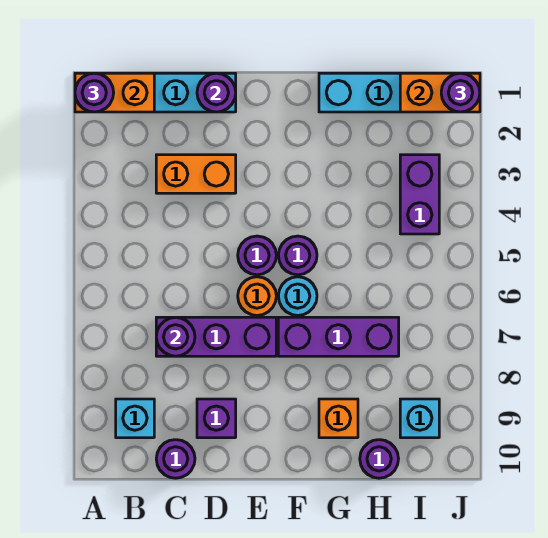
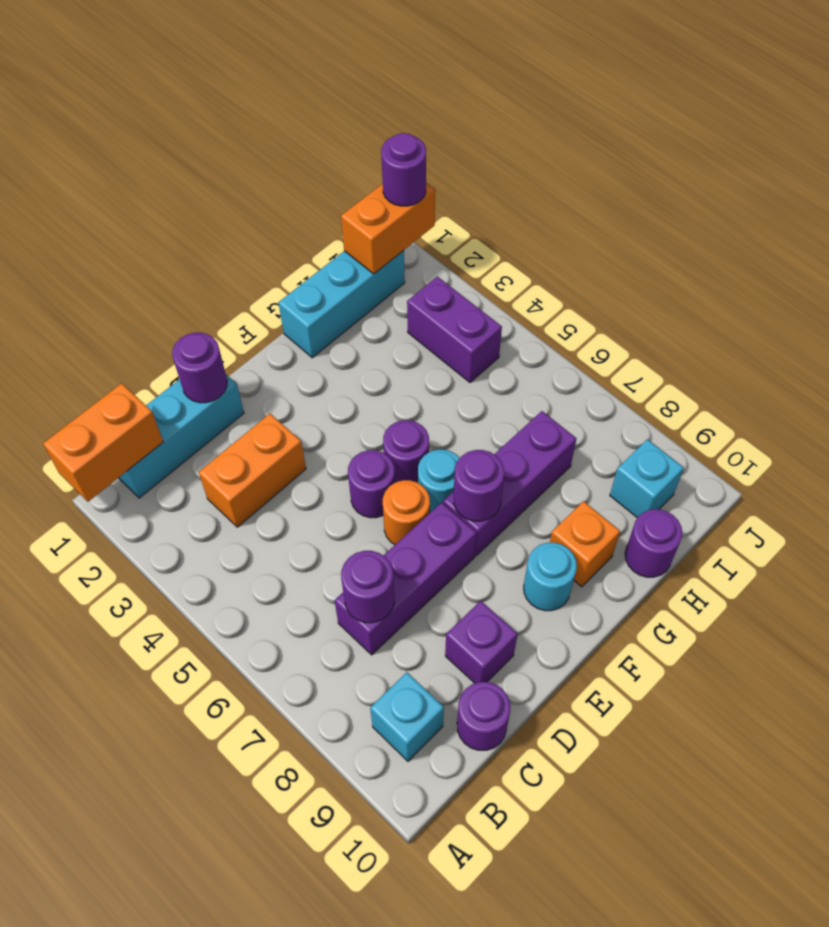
purple round brick A1 level 3 -> purple round brick F7 level 2
none -> cyan round brick F9 level 1

